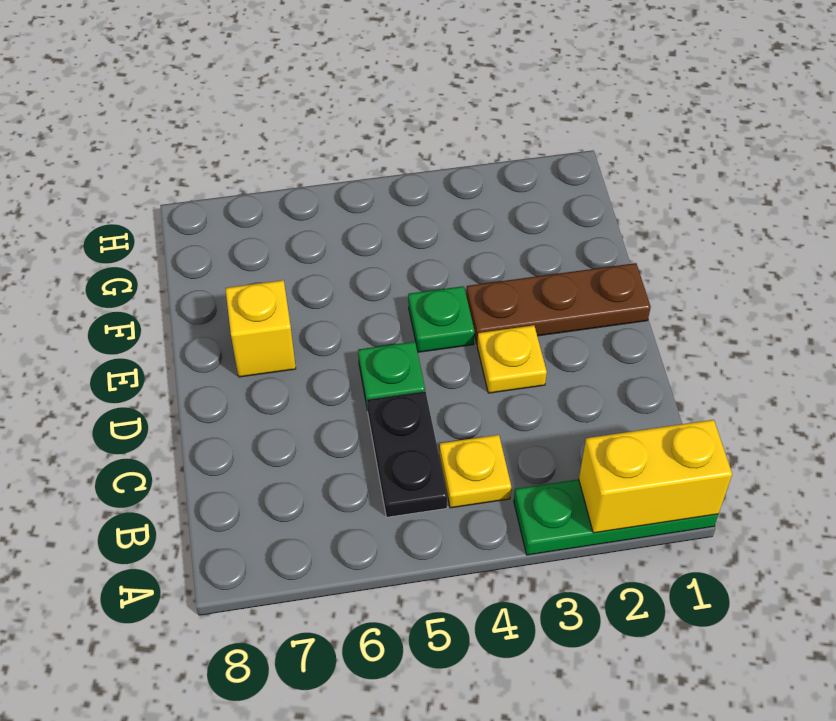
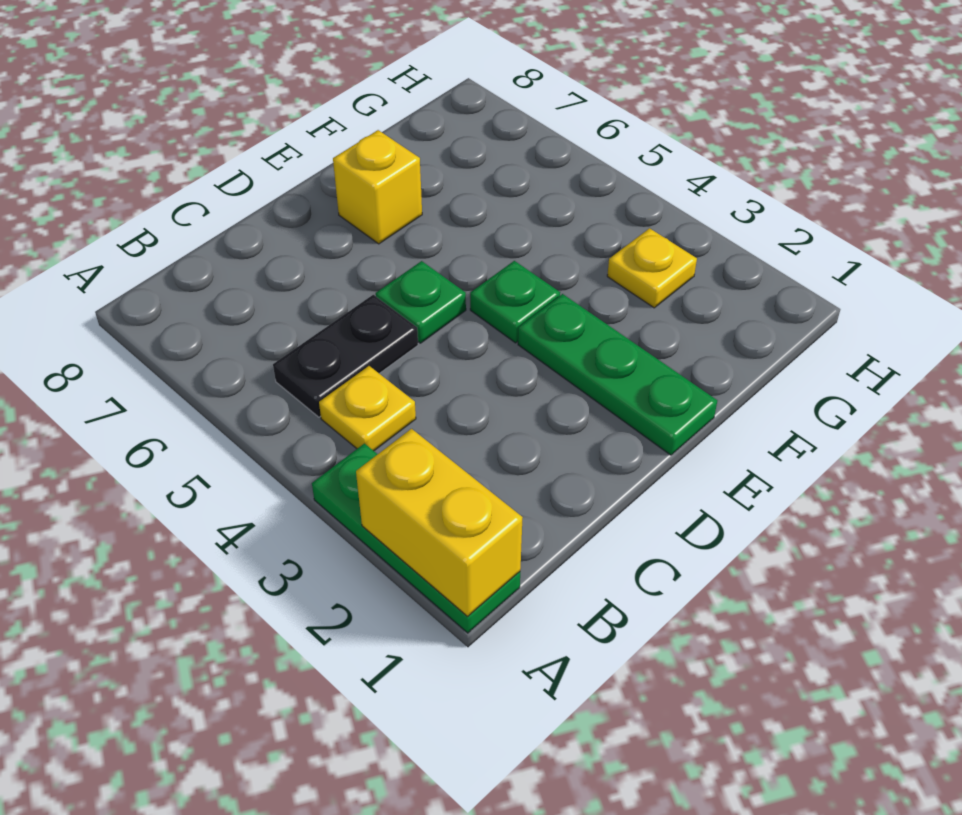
yellow plate D3 level 1 -> yellow plate G3 level 1
brown plate E1:E3 level 1 -> green plate E1:E3 level 1

